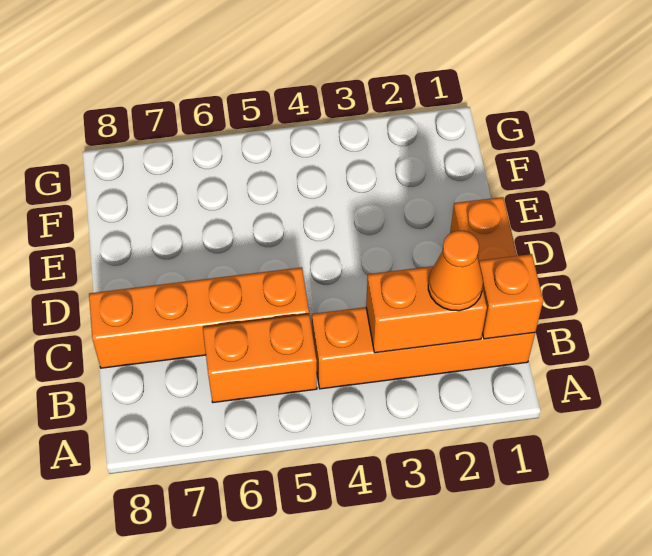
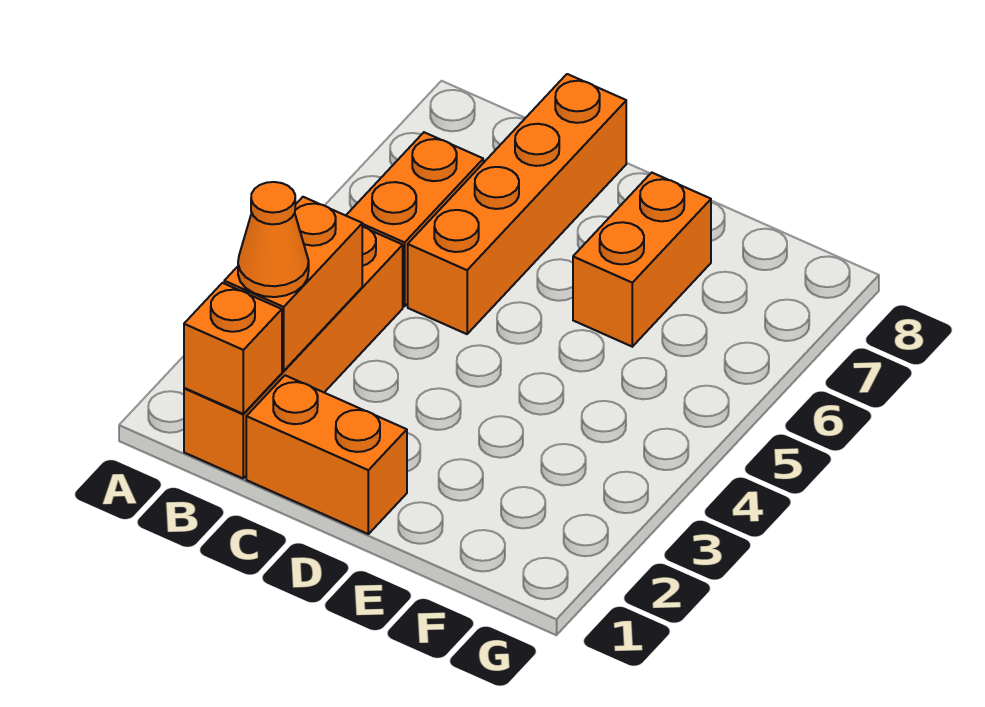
none -> orange brick E6:E7 level 1

